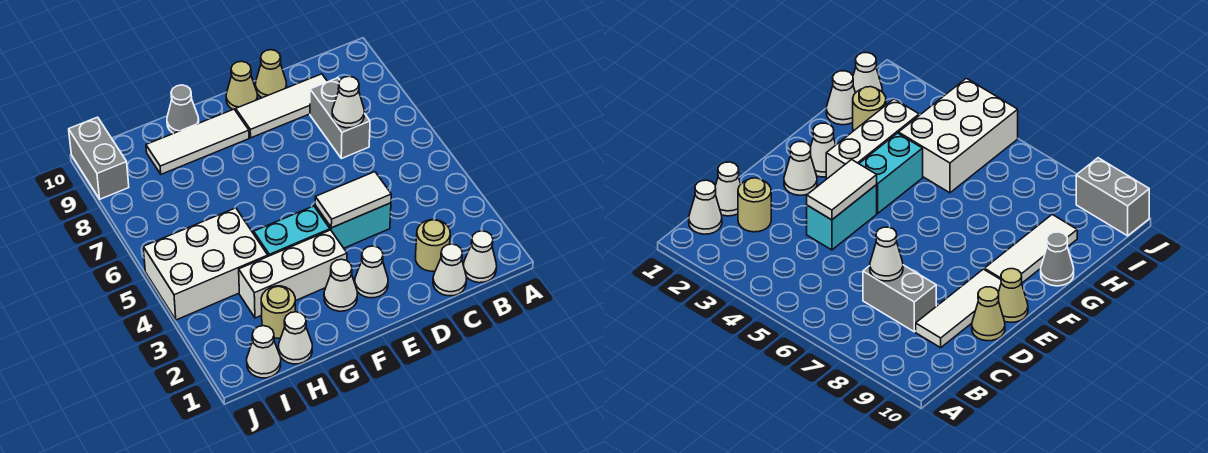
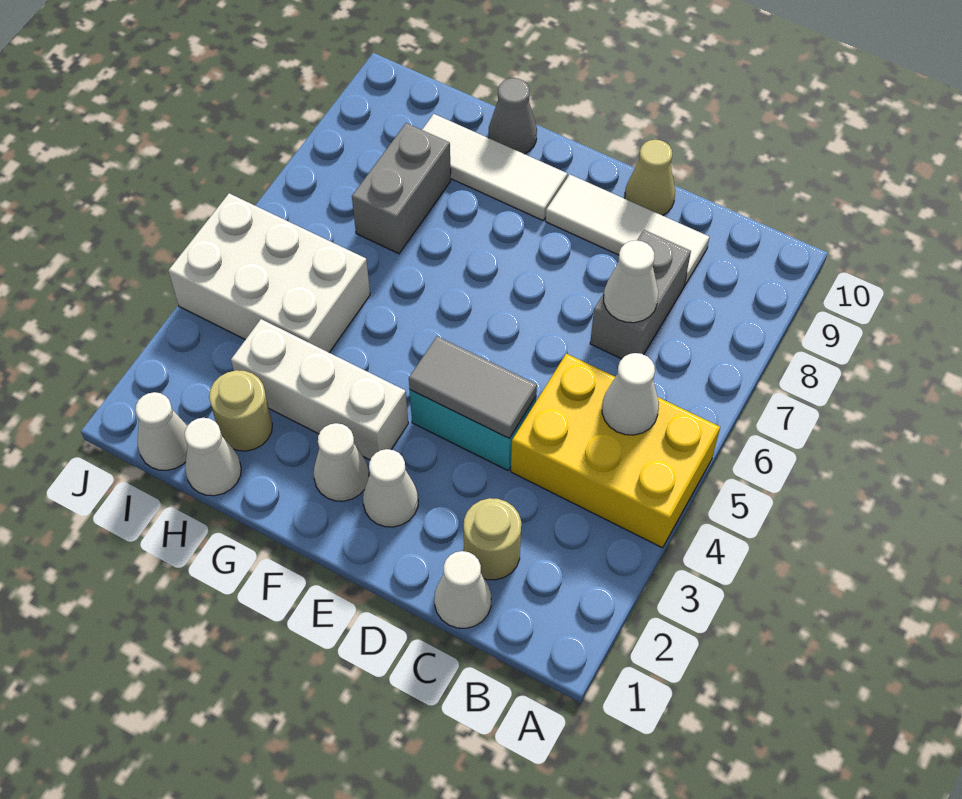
none -> yellow brick A4:C5 level 1
white cone B1 level 1 -> white cone B5 level 2
white tile D4:E4 level 2 -> grey tile D4:E4 level 2
tan cone E10 level 1 -> none
cyan brick F4:G4 level 1 -> none
grey brick J9:J10 level 1 -> grey brick H7:H8 level 1

